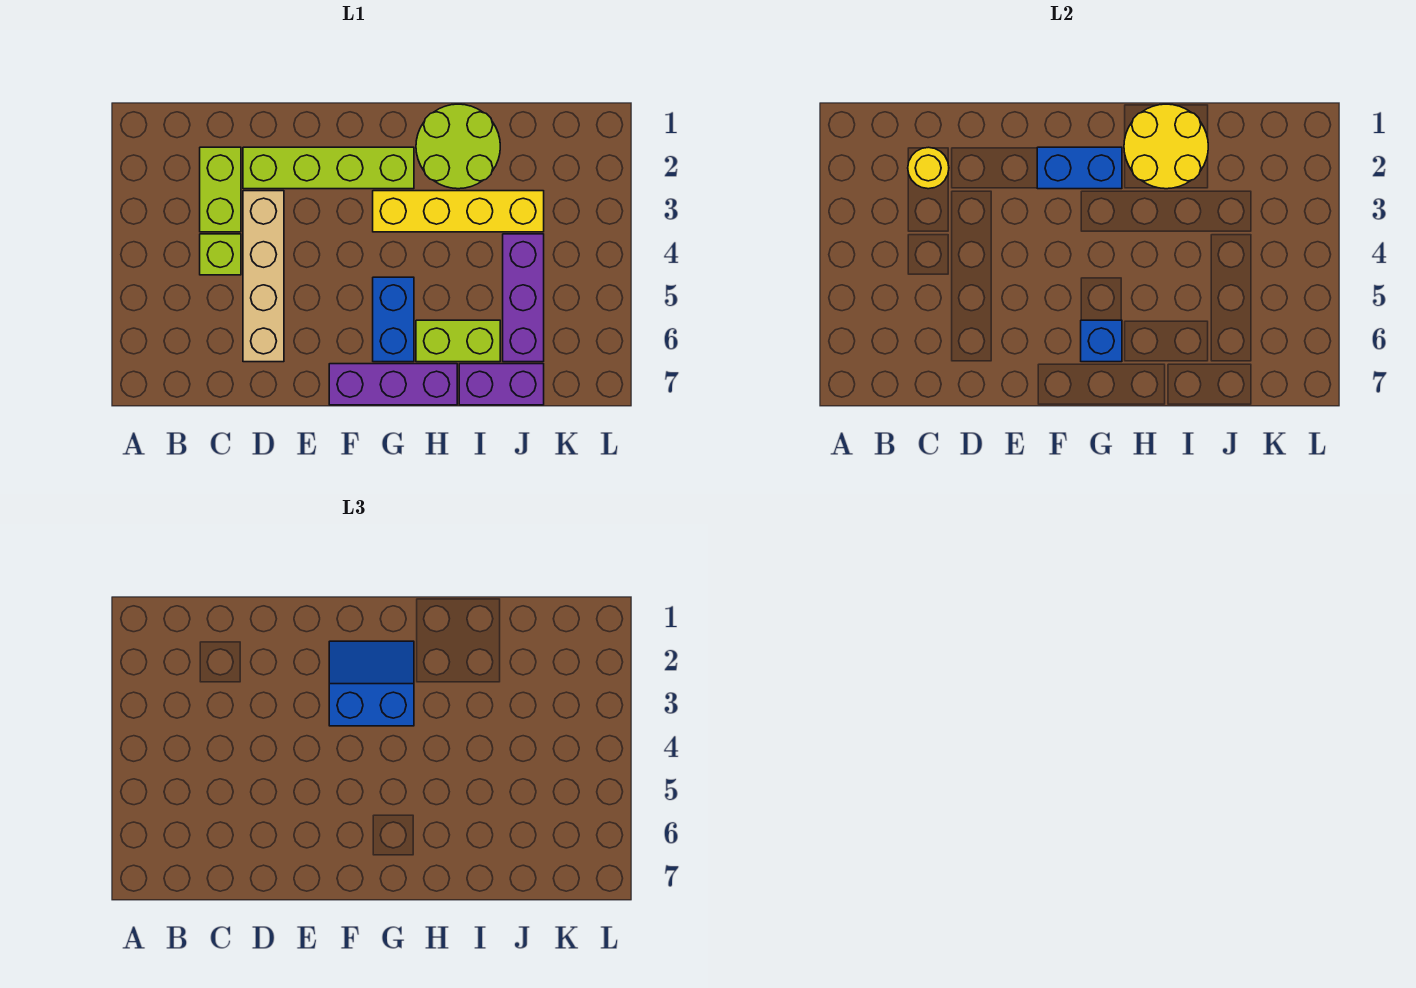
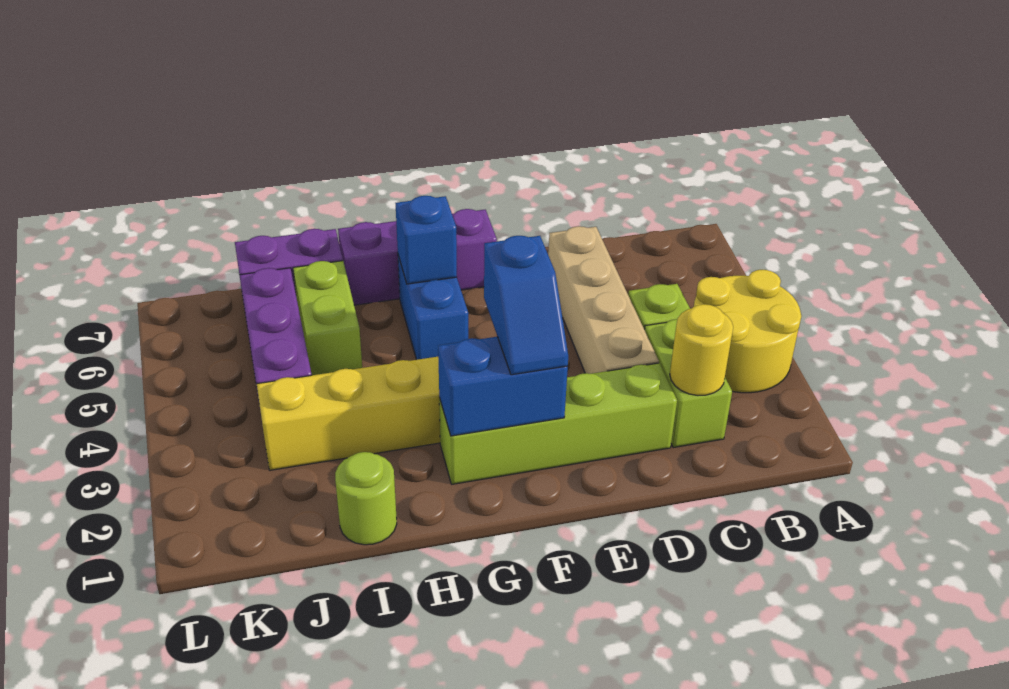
blue slope F2:G3 level 3 top 3 -> blue slope F2:F3 level 3 top 3
lime round brick H1:I2 level 1 -> lime round brick I1 level 1
yellow round brick H1:I2 level 2 -> yellow round brick A3:B4 level 1
lime brick H6:I6 level 1 -> lime brick I5:I6 level 1

